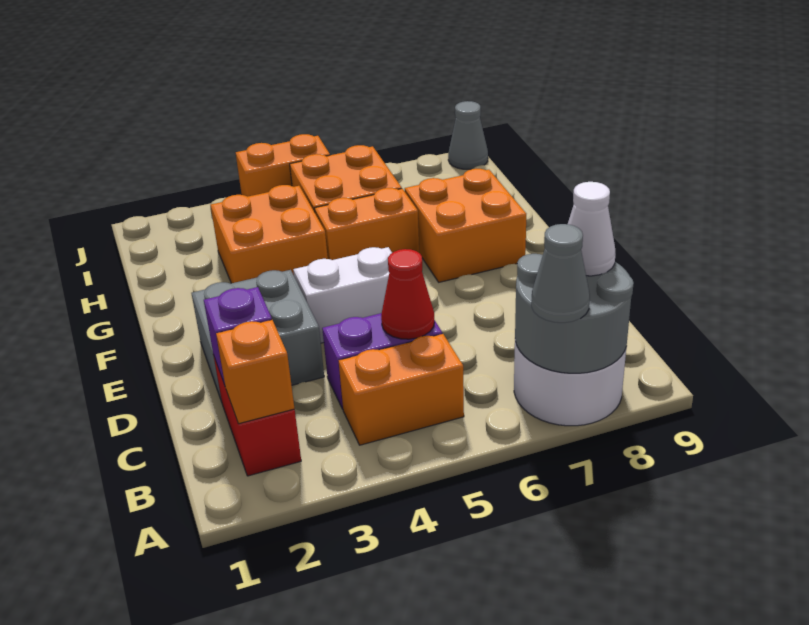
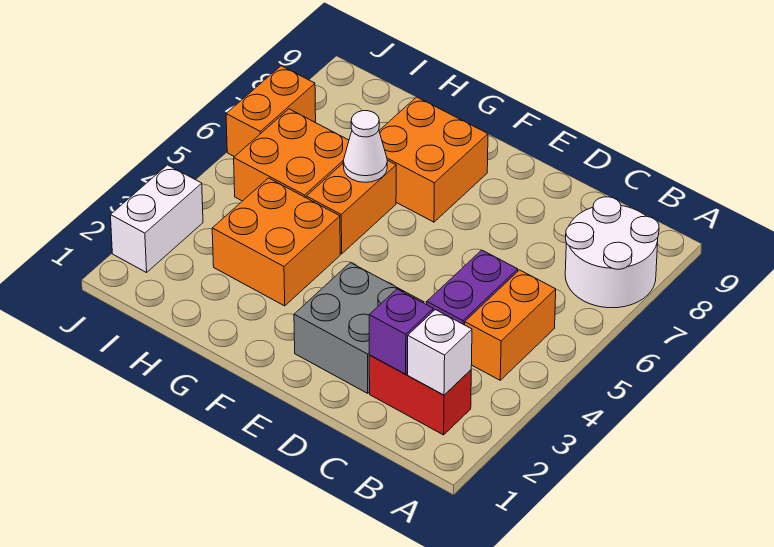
grey round brick A7:B8 level 2 -> none
grey cone A7 level 3 -> none
orange brick B2 level 2 -> white brick B2 level 2
white cone B8 level 3 -> white cone G6 level 2
red cone C5 level 2 -> none
white brick E4:E5 level 1 -> white brick J2:J3 level 1
orange brick J4:J5 level 1 -> orange brick J6:J7 level 1
grey cone J9 level 1 -> none

